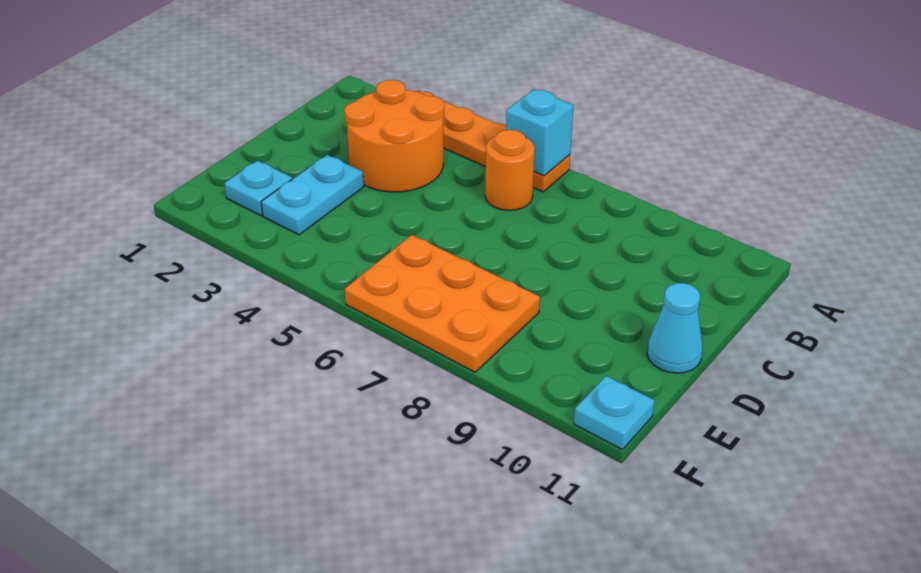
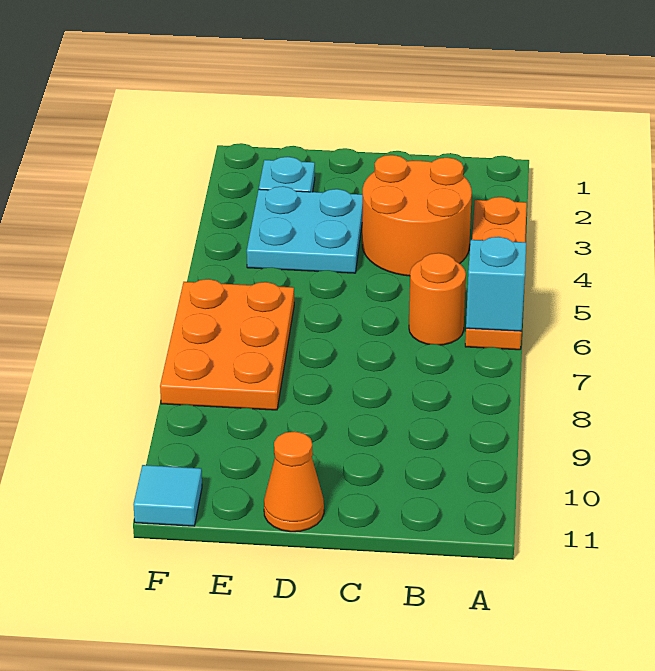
cyan plate D3:E3 level 1 -> cyan plate D3:E4 level 1
cyan cone D11 level 1 -> orange cone D11 level 1
cyan plate F11 level 1 -> cyan tile F11 level 1

